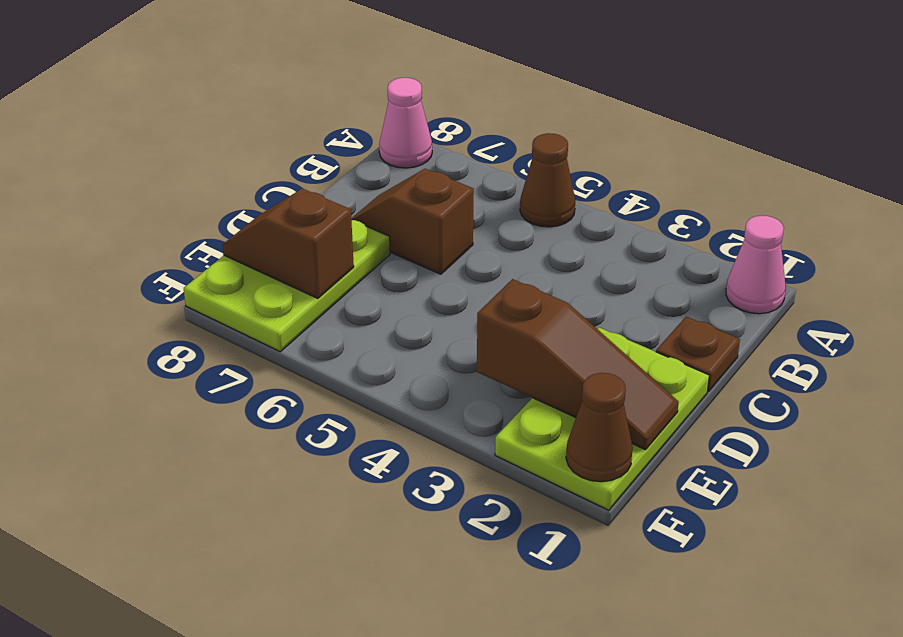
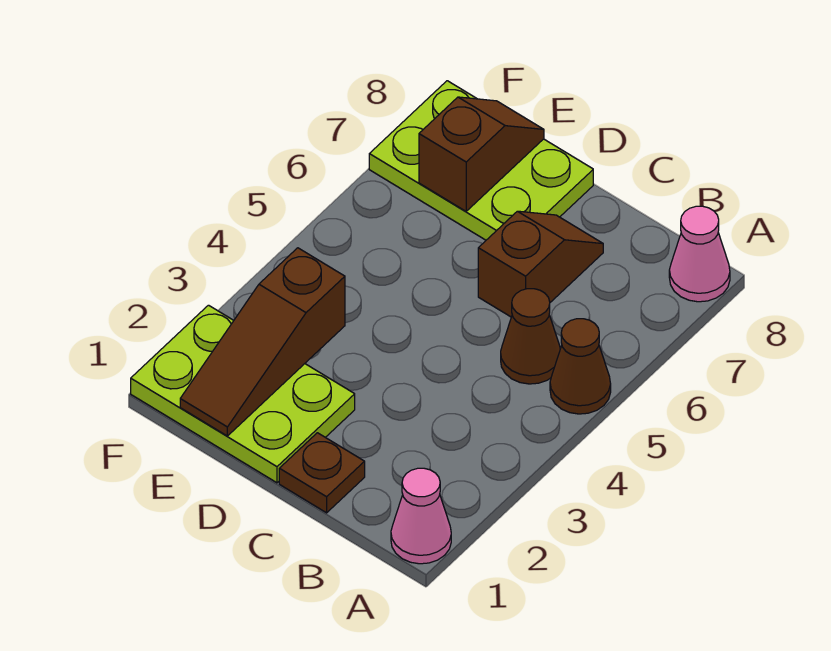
brown cone F1 level 2 -> brown cone B5 level 1

